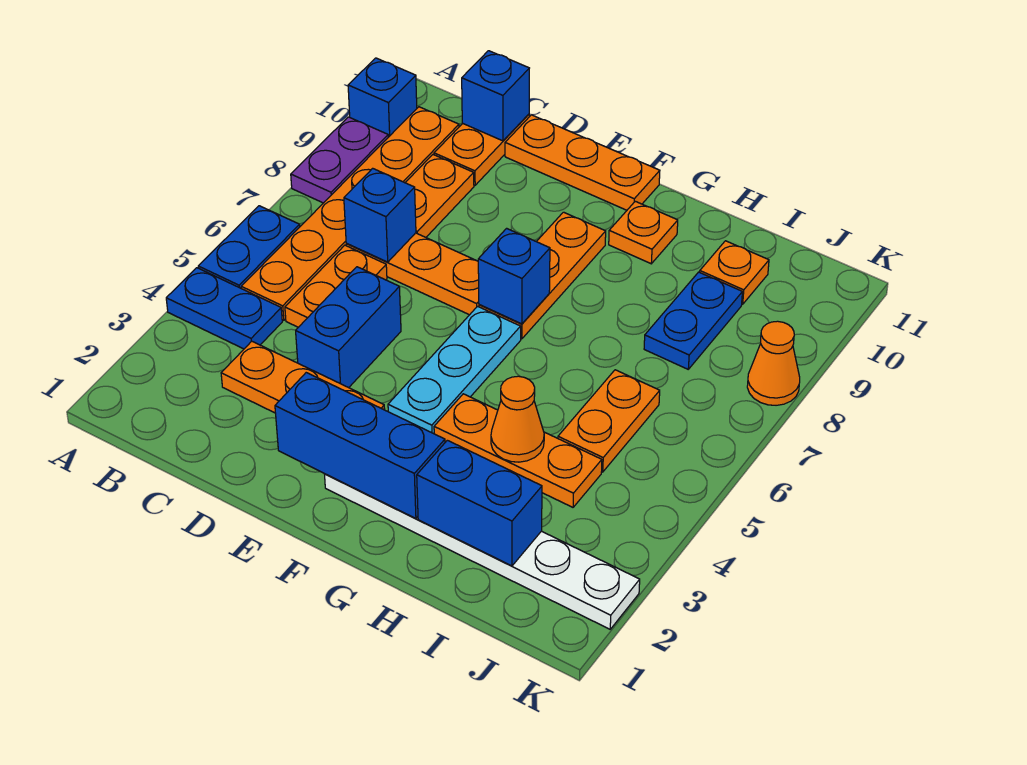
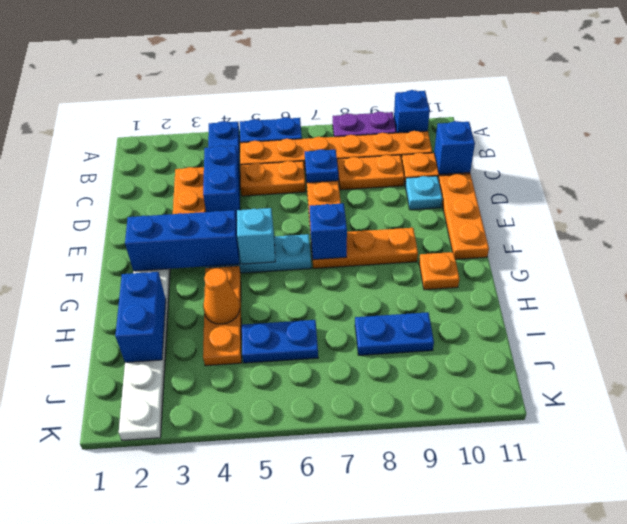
blue brick C7 level 2 -> blue plate C7 level 2
blue brick D4:D5 level 1 -> blue brick C4:D4 level 1
none -> cyan plate D10 level 1
blue brick E2:G2 level 2 -> blue brick F2:F4 level 2
none -> cyan brick F5 level 2
orange plate I5:I6 level 1 -> blue plate I5:I6 level 1
orange plate I10 level 1 -> none
orange cone K8 level 1 -> none

